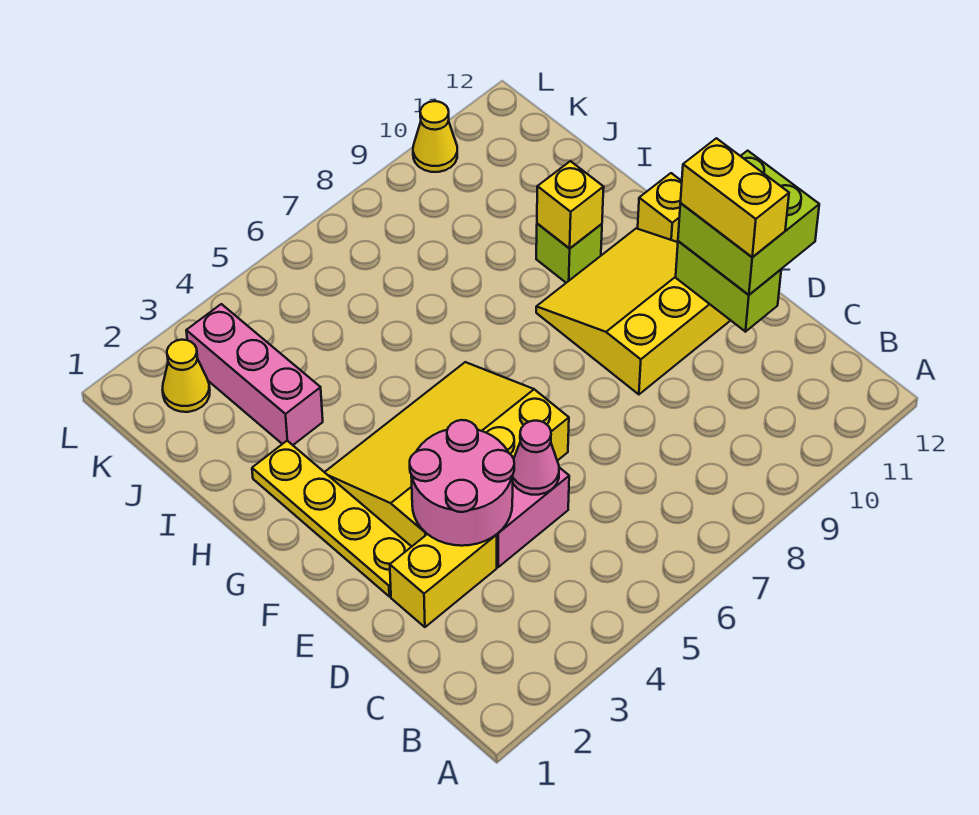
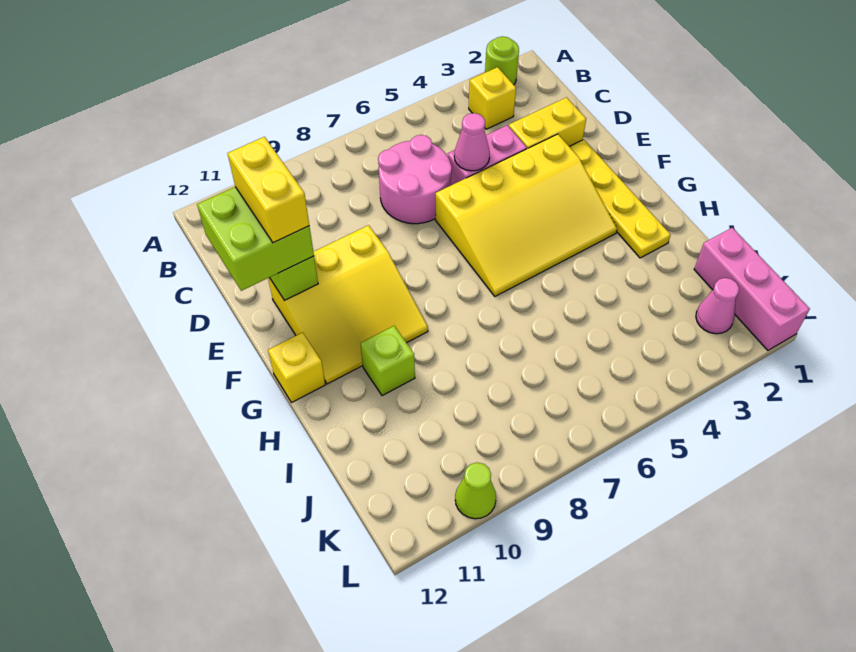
none -> lime round brick A2 level 1
pink round brick D3:E4 level 2 -> pink round brick C6:D7 level 1
yellow brick H10 level 2 -> yellow brick B3 level 1
pink brick I3:K3 level 1 -> pink brick J1:L1 level 1
yellow cone K2 level 1 -> pink cone K2 level 1
yellow cone L10 level 1 -> lime cone L10 level 1

